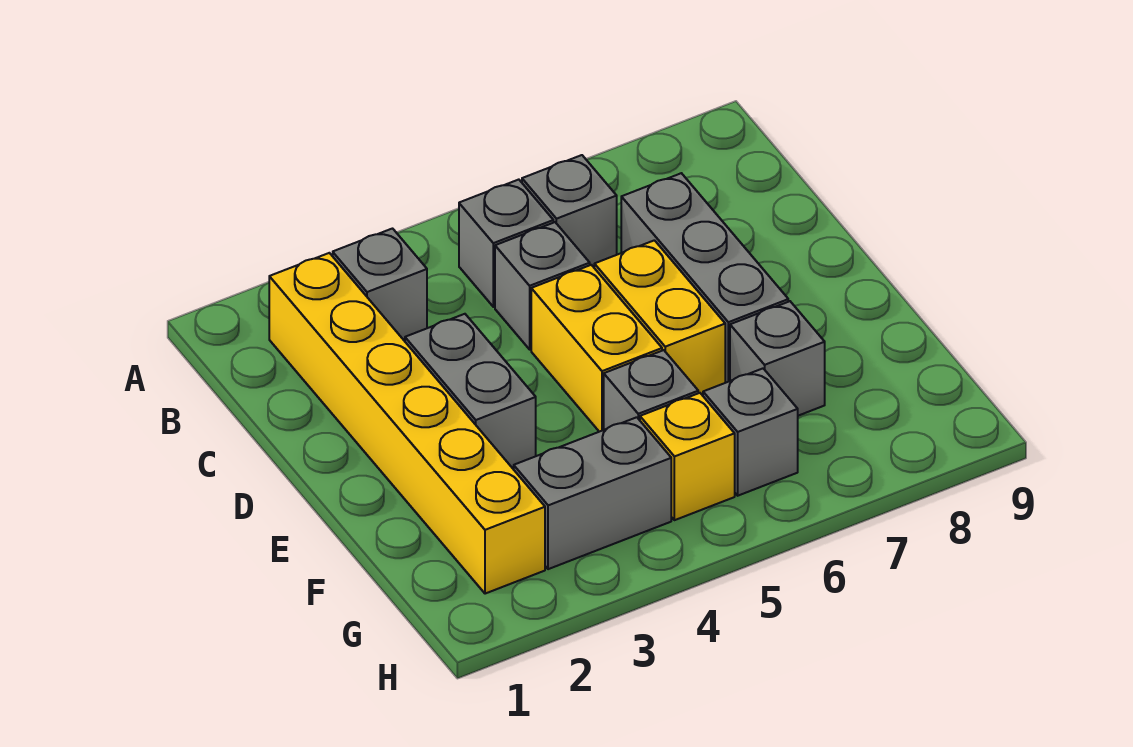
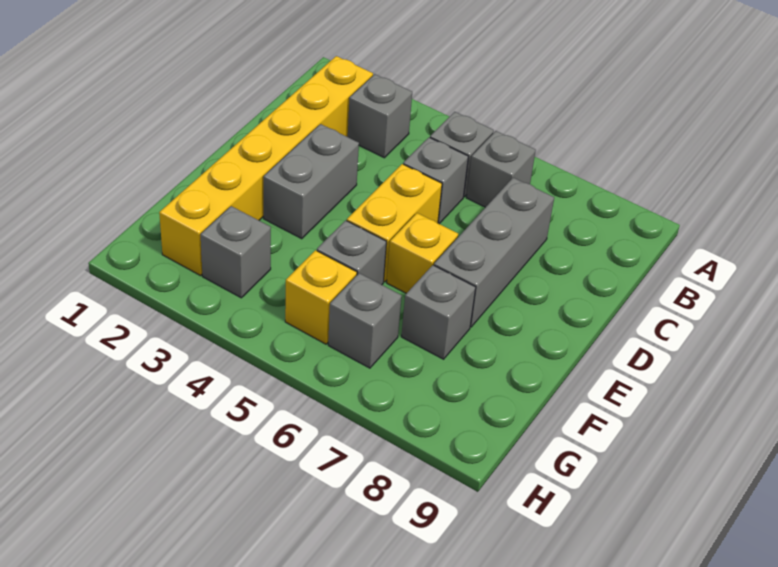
yellow brick D6:E6 level 1 -> yellow brick E6 level 1
grey brick G3:G4 level 1 -> grey brick G3 level 1

